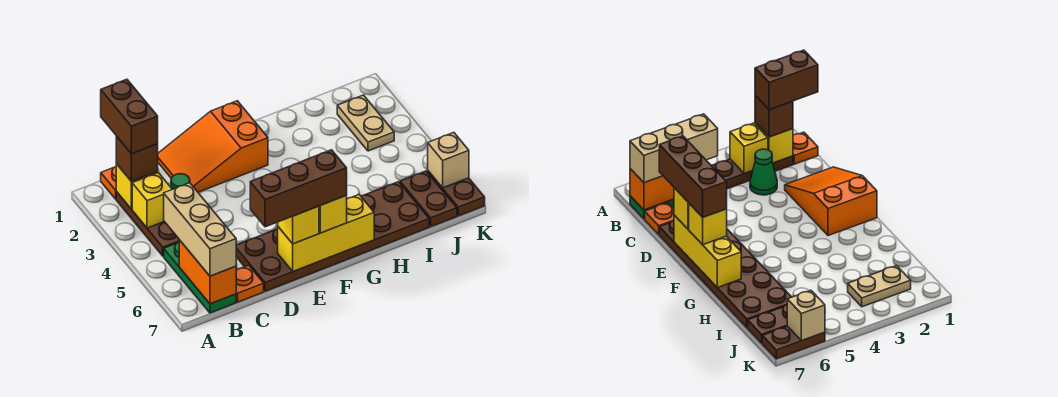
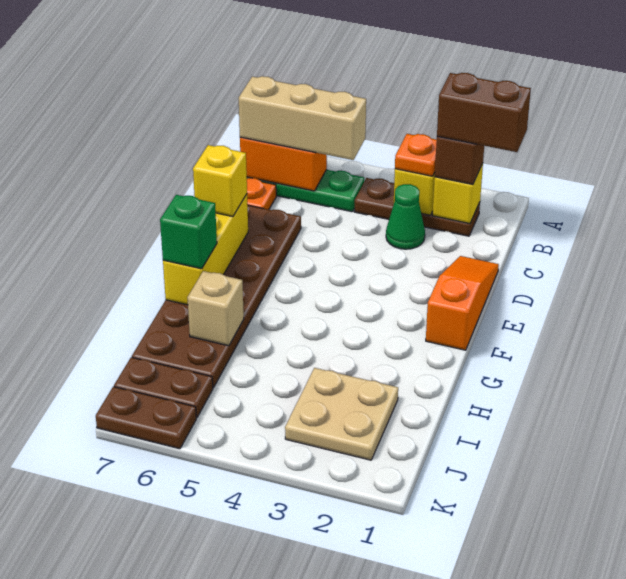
orange plate B1 level 1 -> orange plate B3 level 3
orange slope D1:F2 level 1 top F -> orange slope D1:F1 level 1 top F
brown brick D7:F7 level 4 -> none
yellow brick F7 level 3 -> none
none -> green brick G7 level 3
tan plate J2:J3 level 1 -> tan plate I2:J3 level 1
tan brick K6 level 2 -> tan brick H6 level 2

